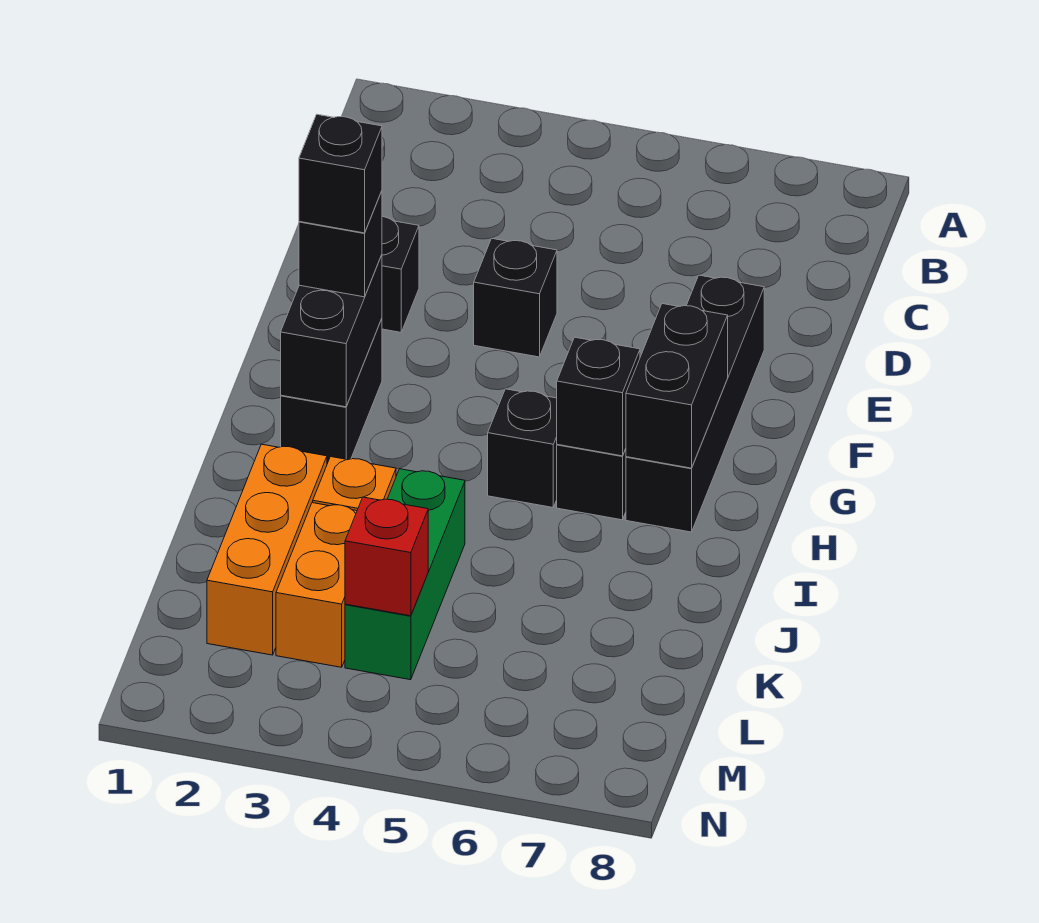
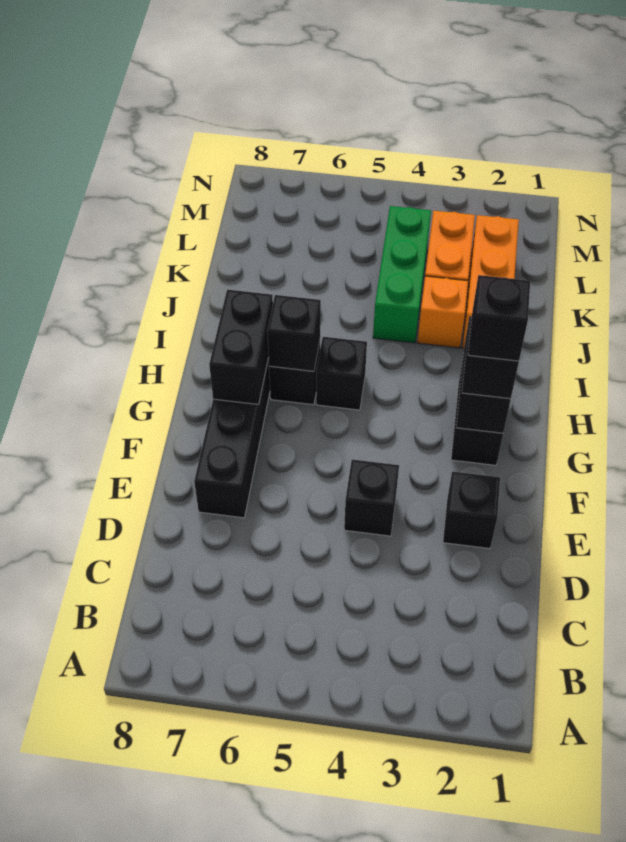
red brick L4 level 2 -> none

